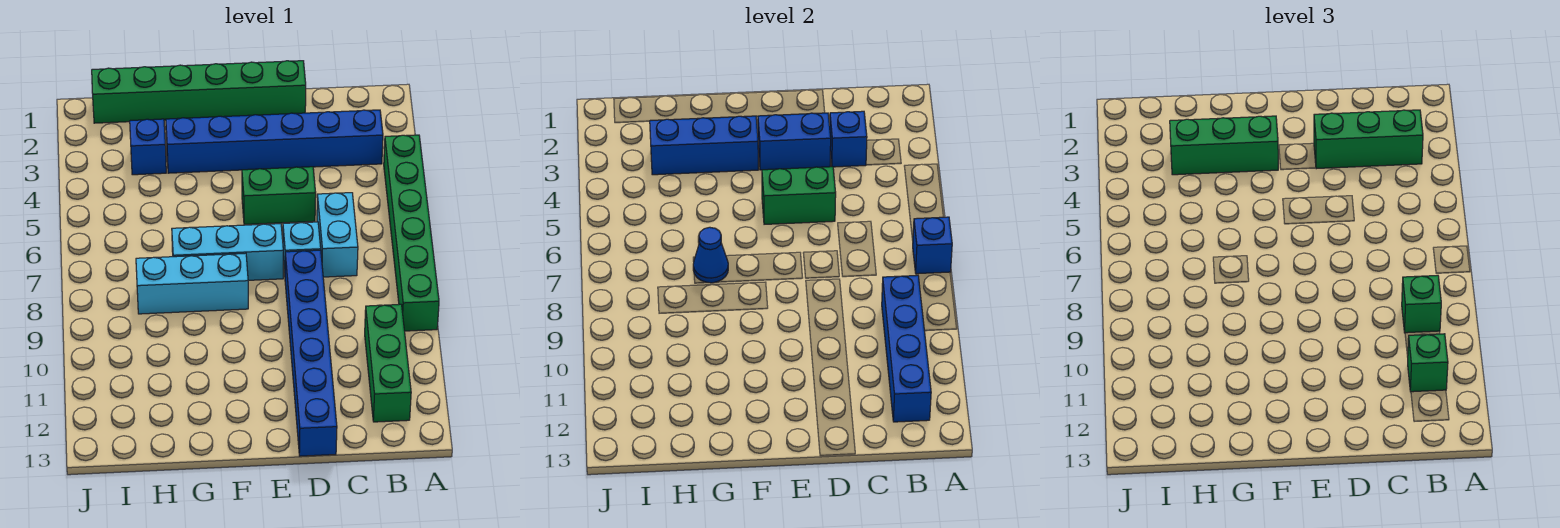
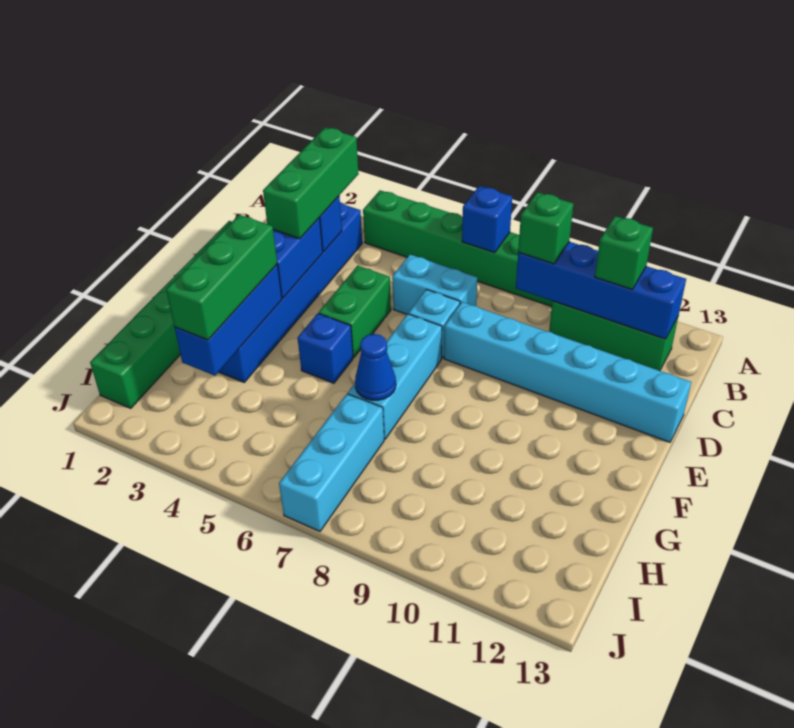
green brick D5:E5 level 2 -> none
blue brick D8:D13 level 1 -> cyan brick D8:D13 level 1
cyan brick F8:H8 level 1 -> cyan brick H7:J7 level 1
blue brick H3 level 1 -> blue brick F5 level 1

